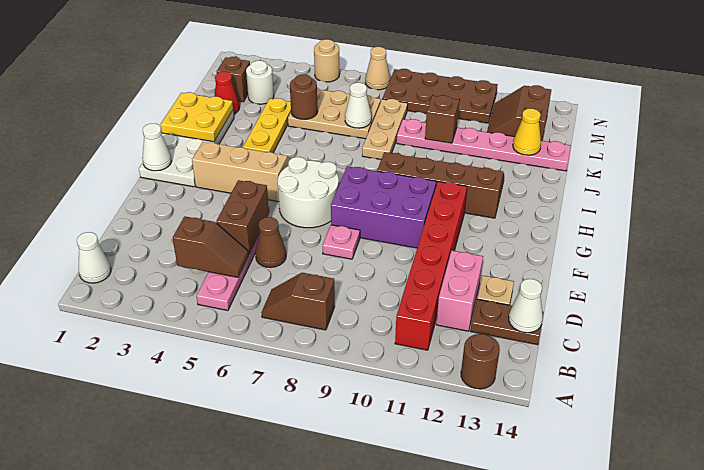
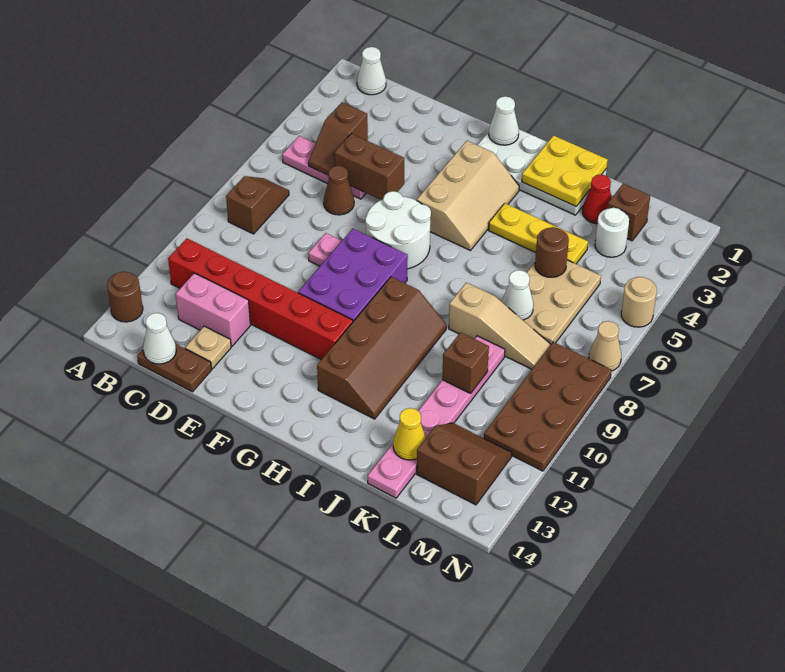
brown plate C13:C14 level 1 -> brown plate C14:D14 level 1
tan plate J8:L8 level 1 -> tan slope J8:L8 level 1 top J

